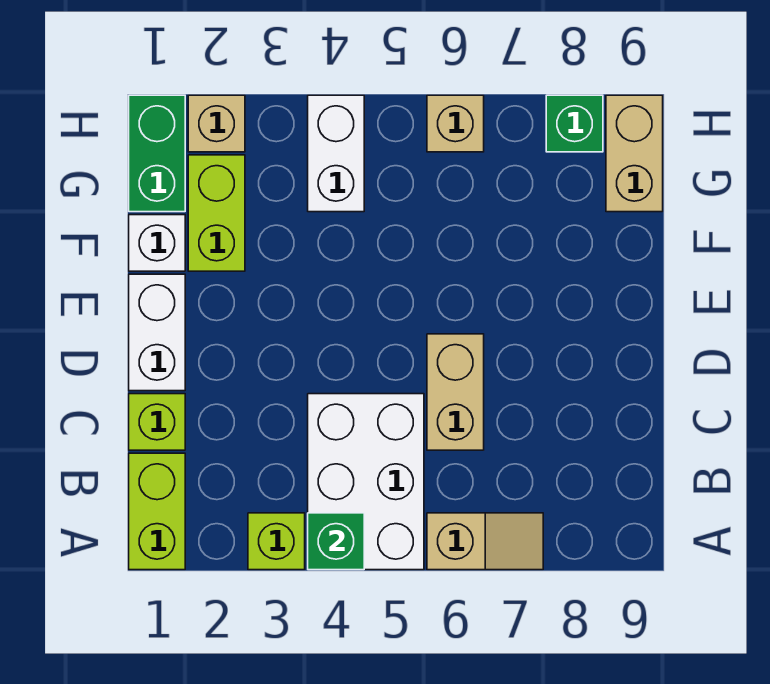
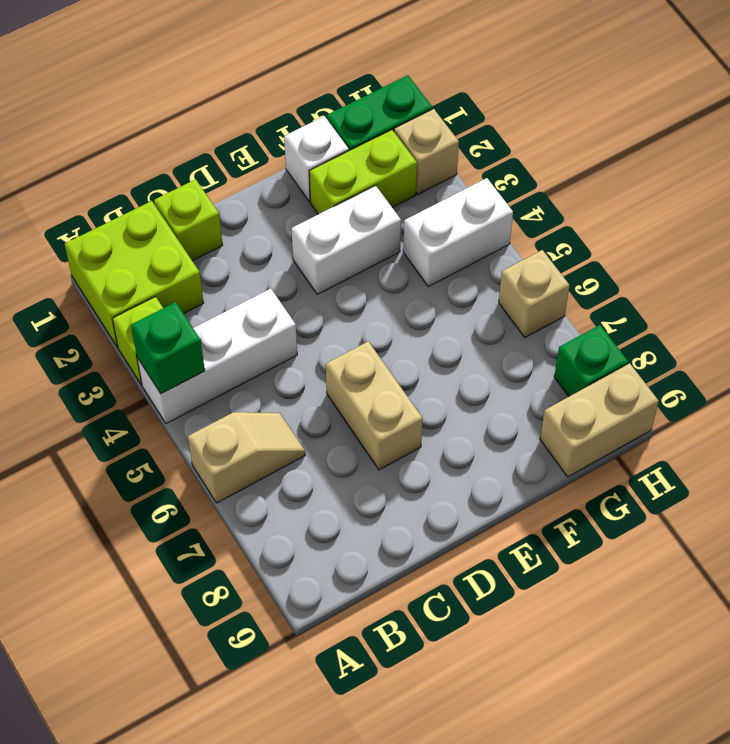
lime brick A1:B1 level 1 -> lime brick A1:B2 level 1
white brick A4:C5 level 1 -> white brick A4:C4 level 1
tan slope A6:A7 level 1 top 6 -> tan slope A6:B6 level 1 top A
tan brick C6:D6 level 1 -> tan brick D6:D7 level 1
white brick D1:E1 level 1 -> white brick E3:F3 level 1

